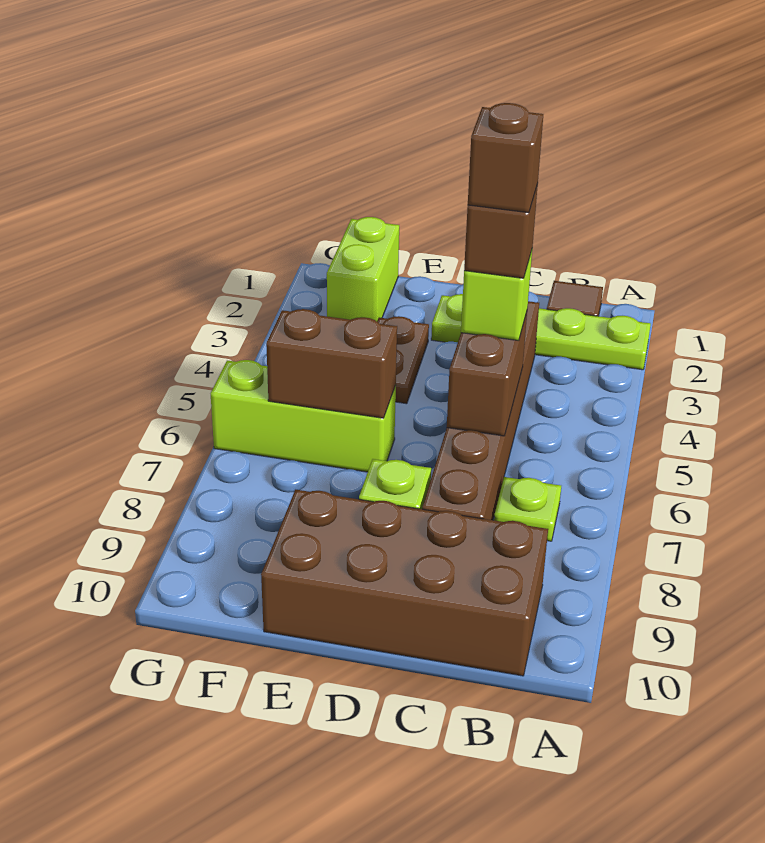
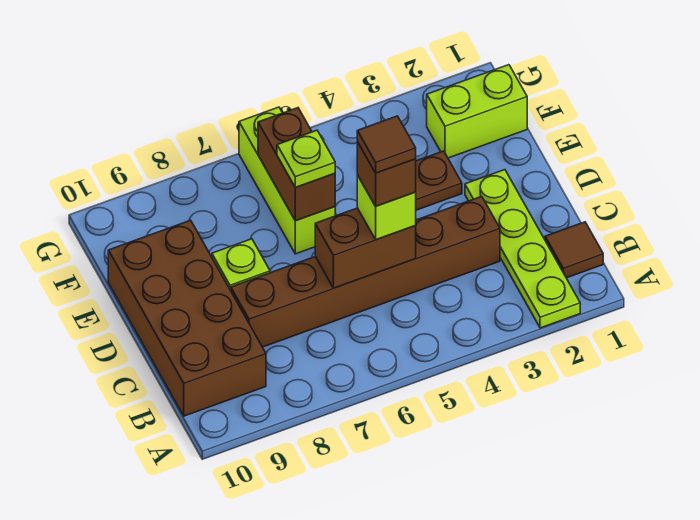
lime plate B7 level 1 -> lime plate E6 level 3
brown brick C5 level 5 -> brown tile C5 level 5

